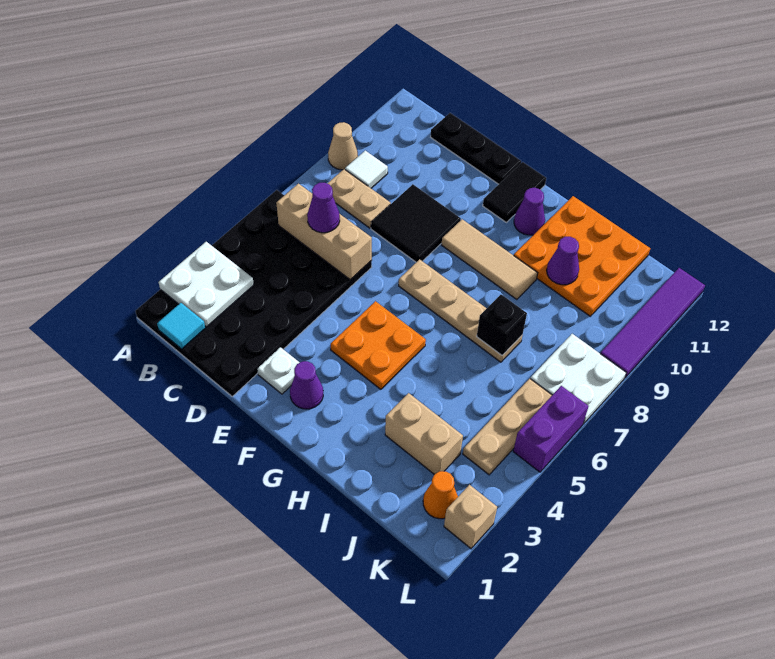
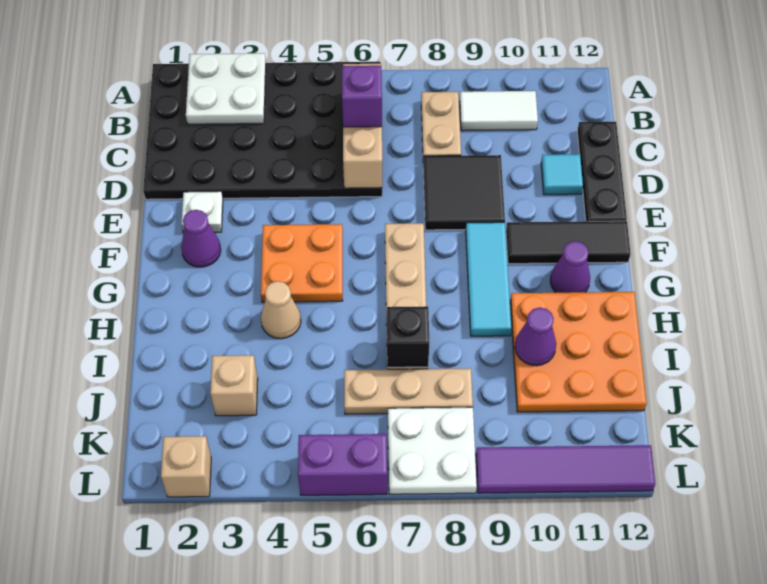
tan cone A9 level 1 -> tan cone H4 level 1
cyan tile B1 level 2 -> cyan tile D11 level 1
white tile B9 level 1 -> white tile B9:B10 level 1
purple cone C6 level 3 -> purple brick C6 level 3
tan tile F9:H9 level 1 -> cyan tile F9:H9 level 1
black tile F11:F12 level 1 -> black tile F10:F12 level 1
tan brick I3:J3 level 1 -> tan brick J3 level 1
orange cone K2 level 1 -> none
tan plate K4:K6 level 1 -> tan plate J6:J8 level 1

